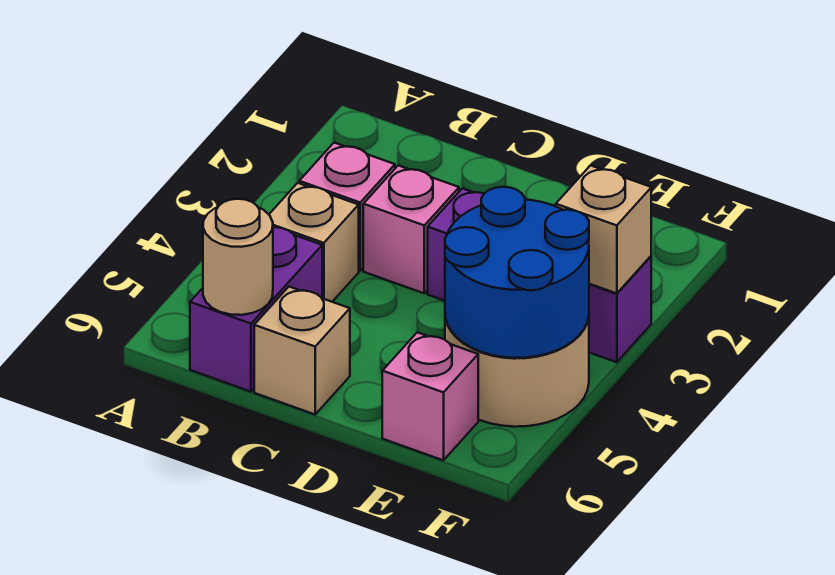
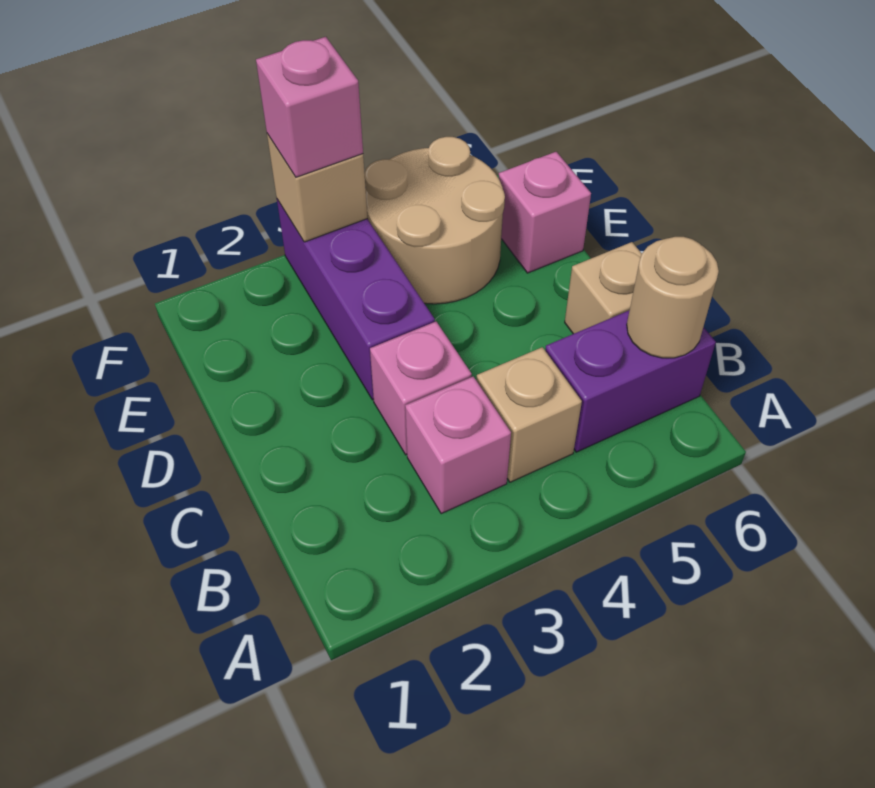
blue round brick E4:F5 level 2 -> none
none -> pink brick F3 level 3

